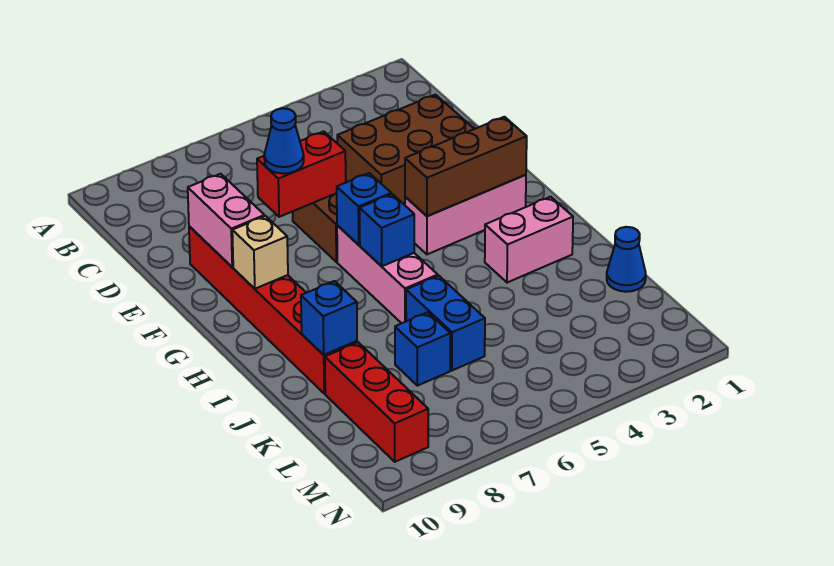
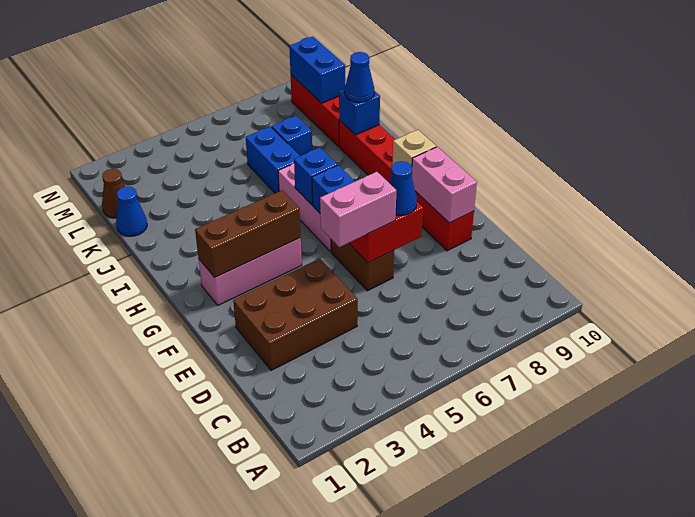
pink brick I2:I3 level 1 -> pink brick E5:E6 level 3
none -> blue cone J9 level 3
none -> brown cone L1 level 1
none -> blue brick L9:M9 level 2

